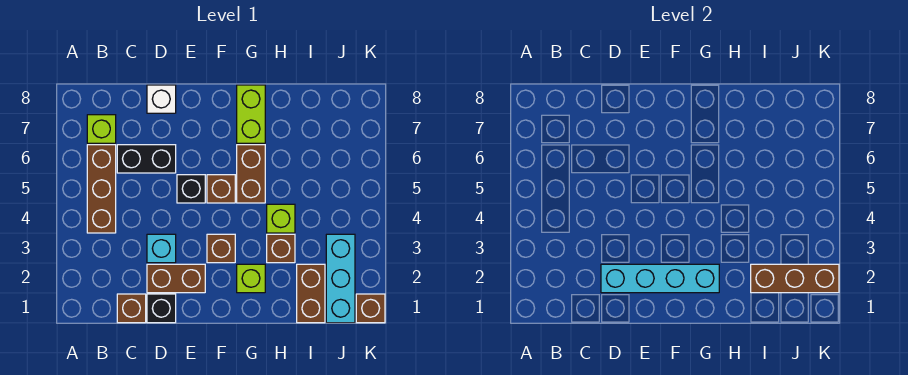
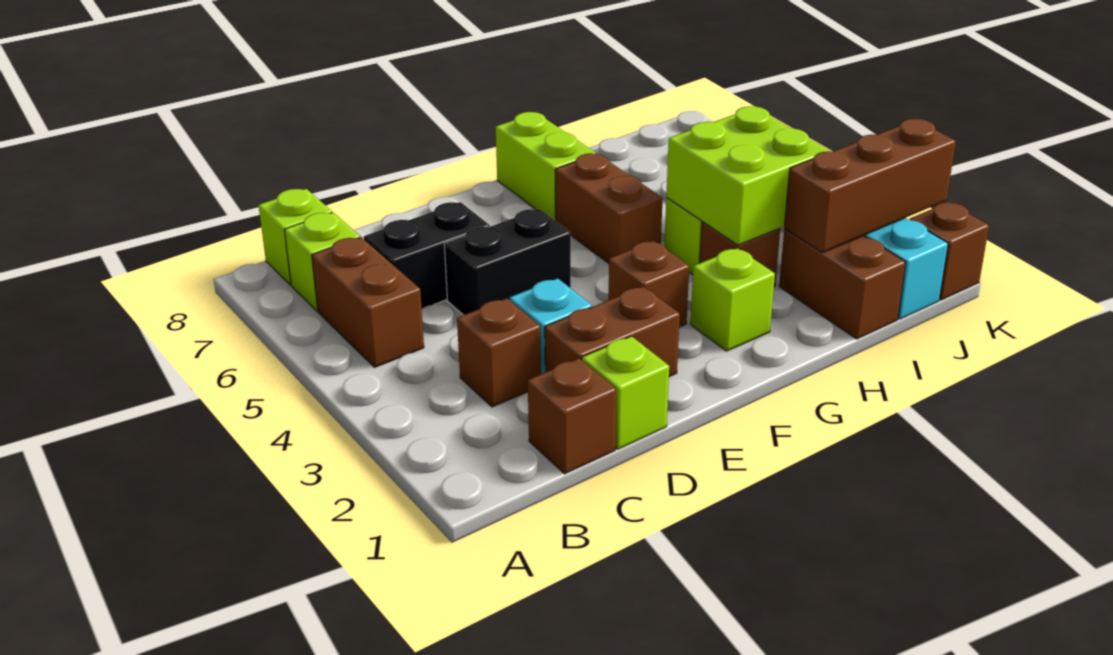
brown brick B4:B6 level 1 -> brown brick B5:B6 level 1
none -> lime brick B8 level 1
black brick D1 level 1 -> lime brick D1 level 1
cyan brick D2:G2 level 2 -> none
white brick D8 level 1 -> none
black brick E5 level 1 -> black brick D5:E5 level 1
brown brick F5 level 1 -> brown brick C3 level 1
none -> lime brick H3:I4 level 2

